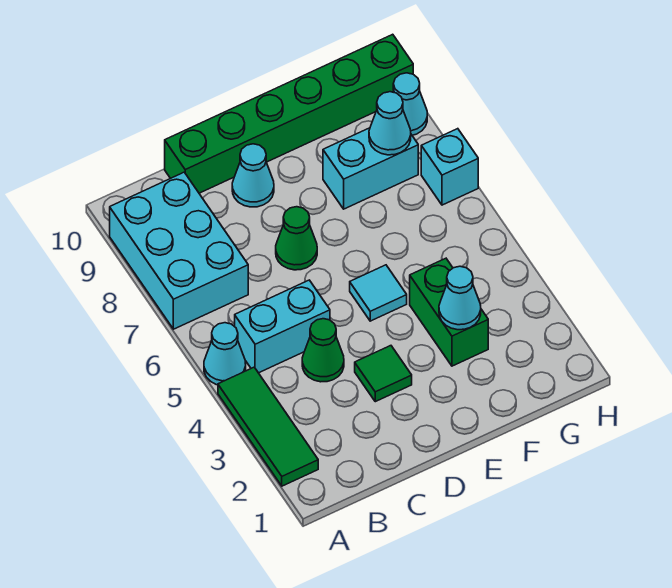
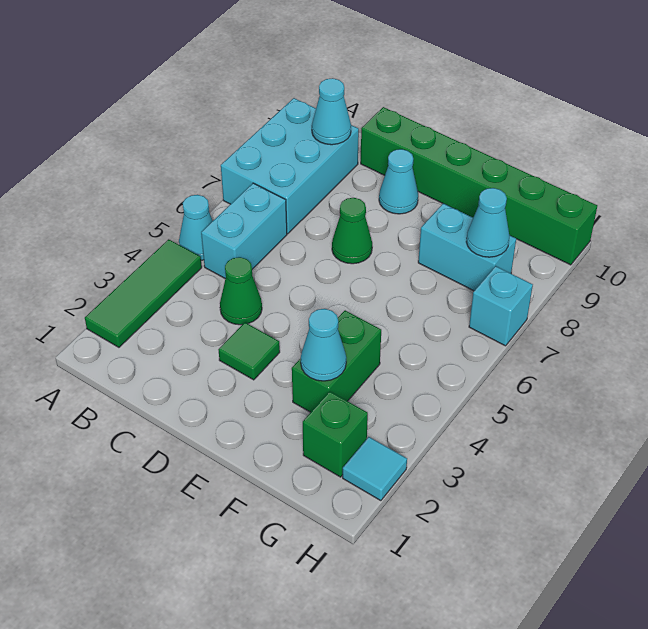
cyan brick B5:C5 level 1 -> cyan brick B5:B6 level 1
cyan tile E5 level 1 -> cyan tile H2 level 1
none -> green brick G2 level 1
cyan cone H9 level 1 -> cyan cone B9 level 2

